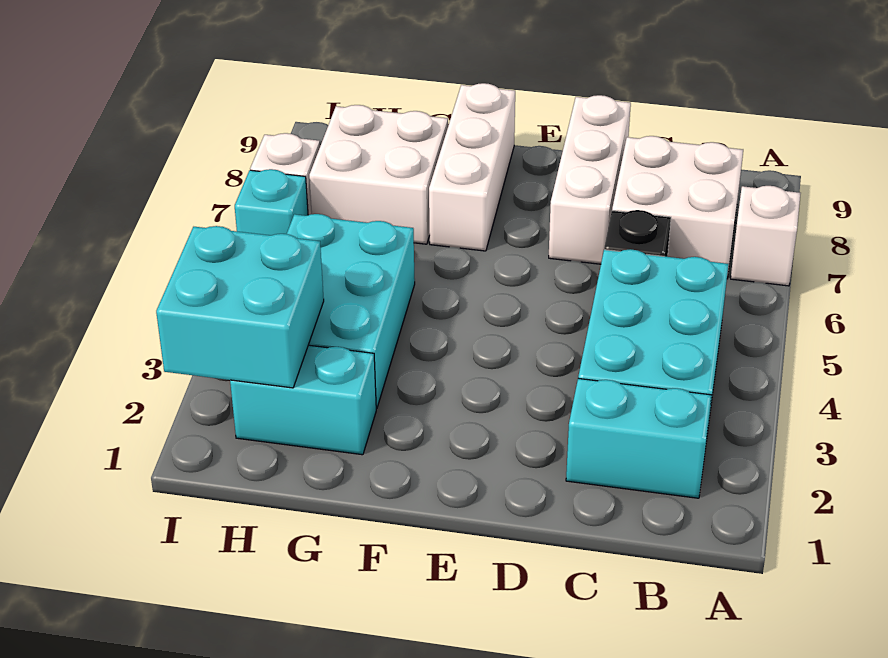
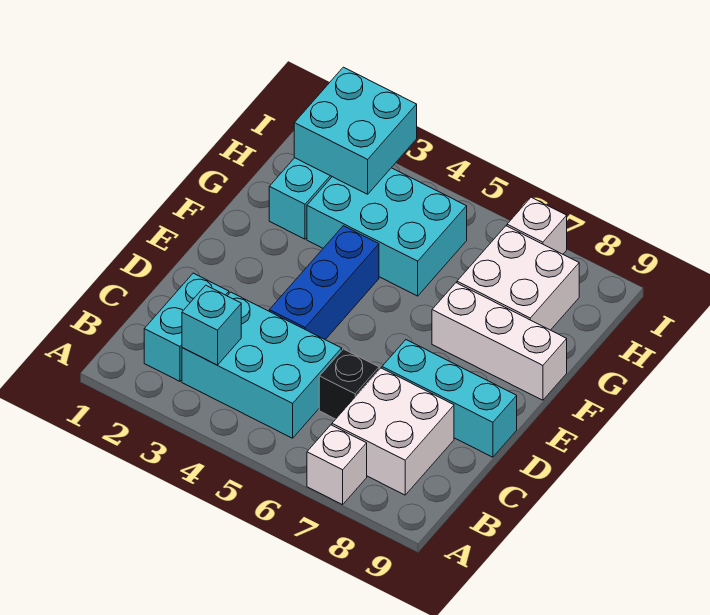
none -> blue brick D4:F4 level 1
white brick D7:D9 level 1 -> cyan brick D7:D9 level 1
cyan brick I6 level 1 -> cyan brick B3 level 2

